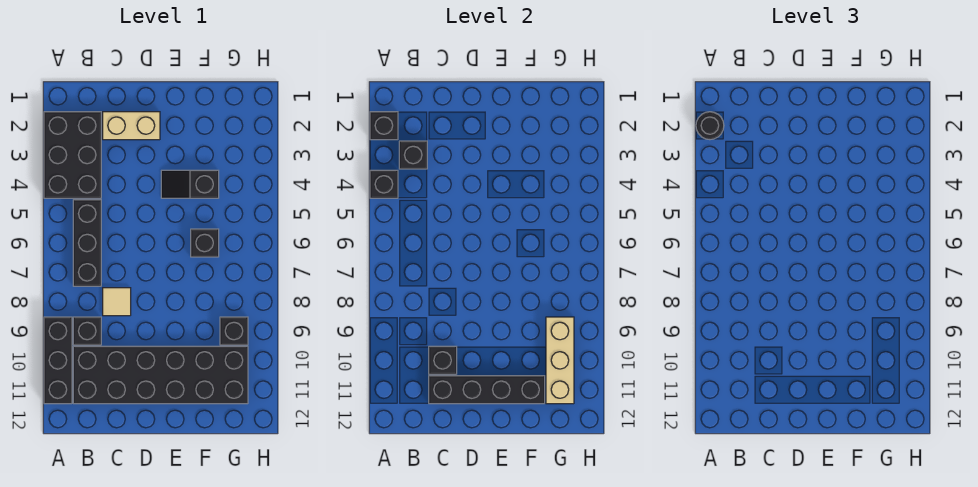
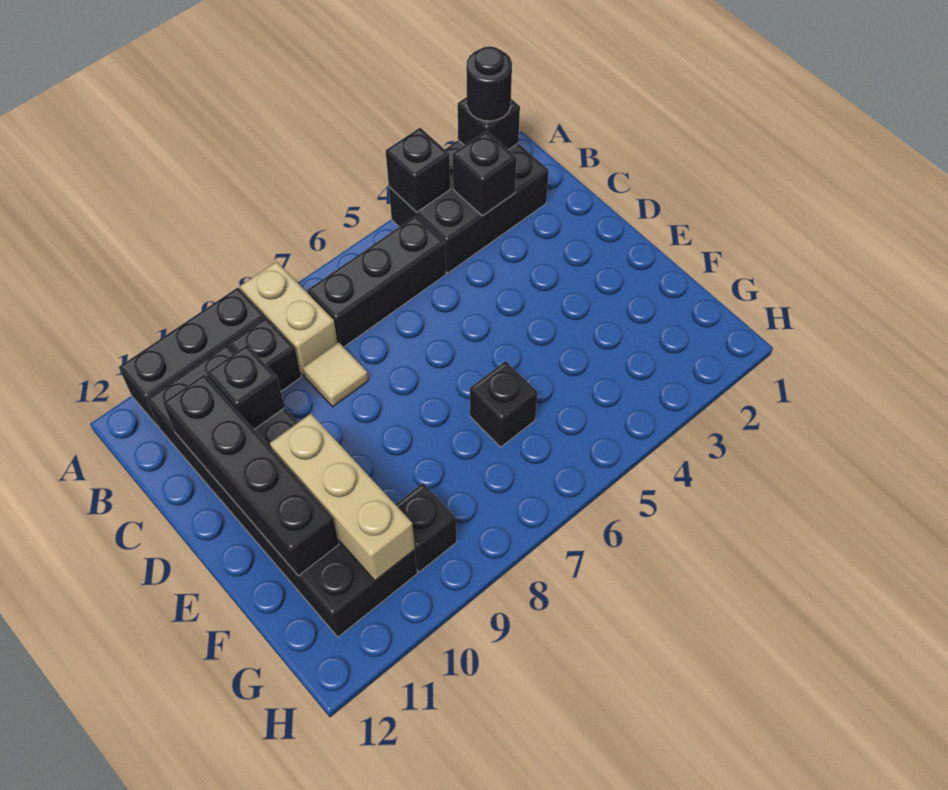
tan brick C2:D2 level 1 -> tan brick A8:B8 level 1
black slope E4:F4 level 1 top F -> none
tan brick G9:G11 level 2 -> tan brick E10:G10 level 2

